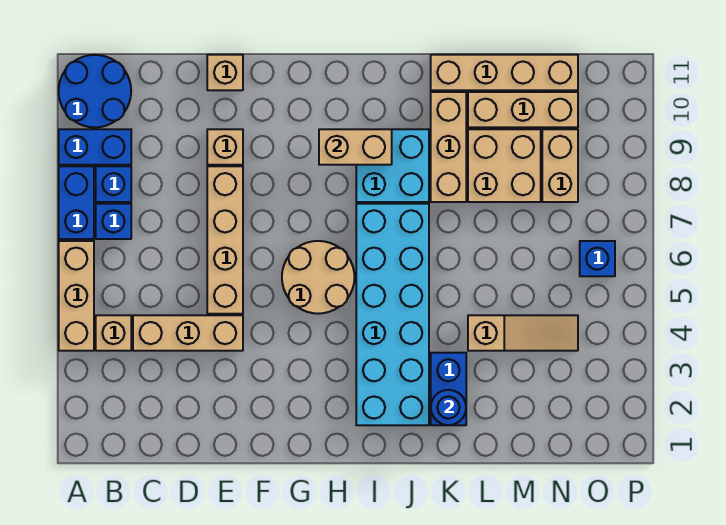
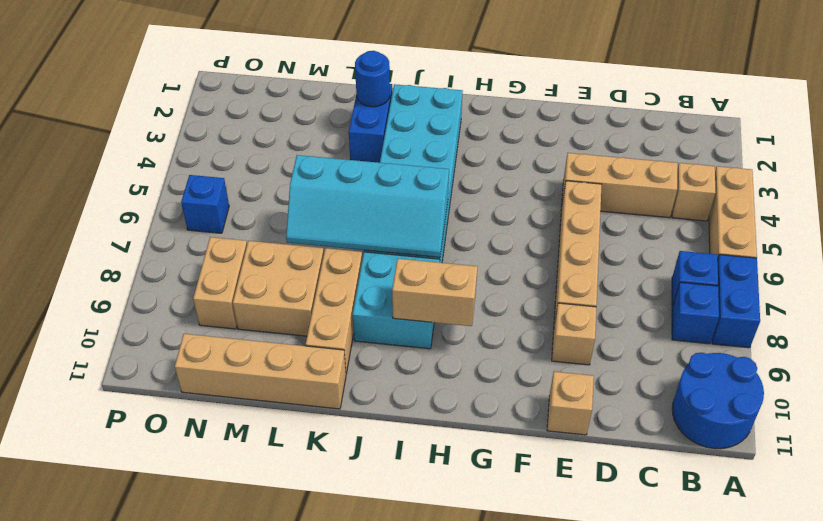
blue brick A9:B9 level 1 -> none
tan round brick G5:H6 level 1 -> none
none -> cyan slope I6:L7 level 2 top 6
tan slope L4:N4 level 1 top L -> none
tan brick L10:N10 level 1 -> none

